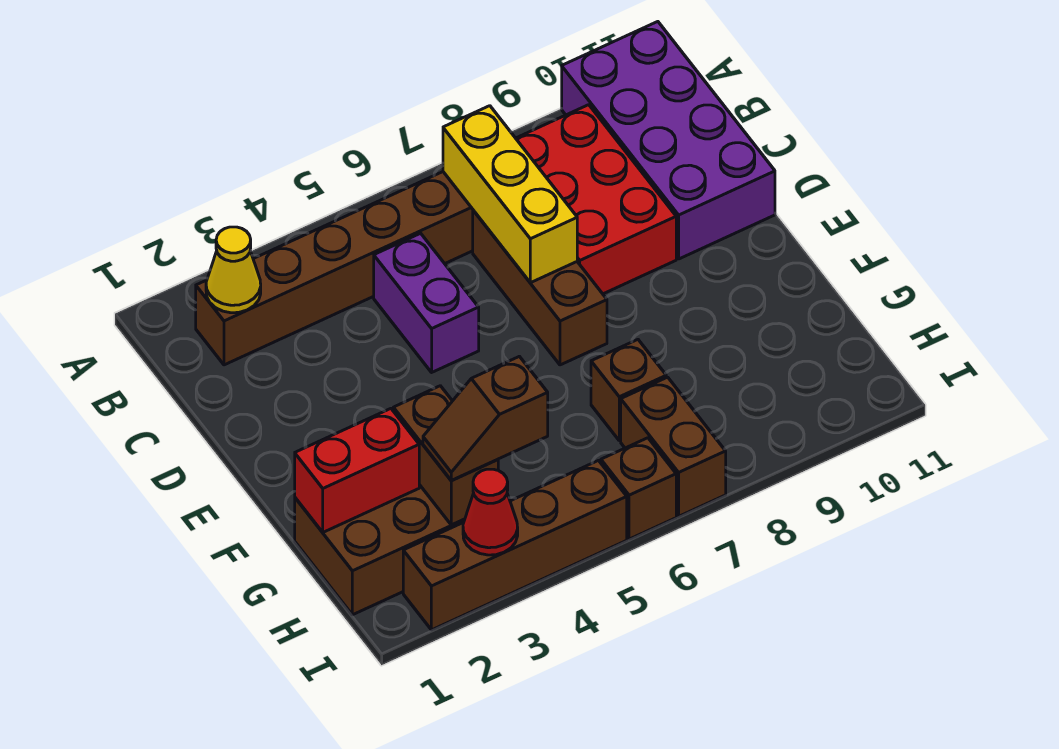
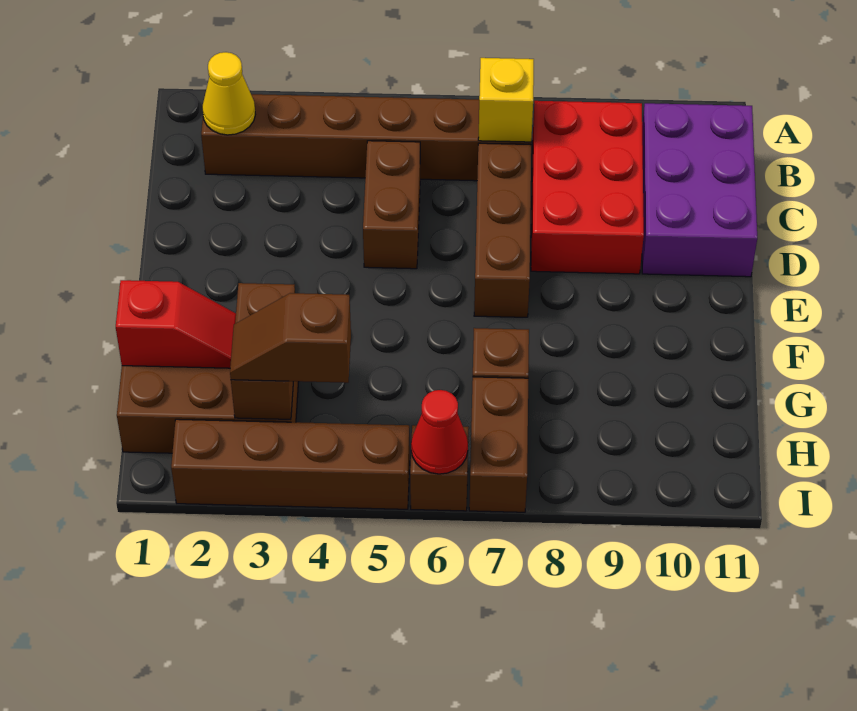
purple brick A10:D11 level 1 -> purple brick B10:D11 level 1
yellow brick B7:D7 level 2 -> yellow brick B7 level 2
purple brick C5:D5 level 1 -> brown brick C5:D5 level 1
red brick G1:G2 level 2 -> red slope G1:G2 level 2 top 1
red cone I3 level 2 -> red cone I6 level 2

